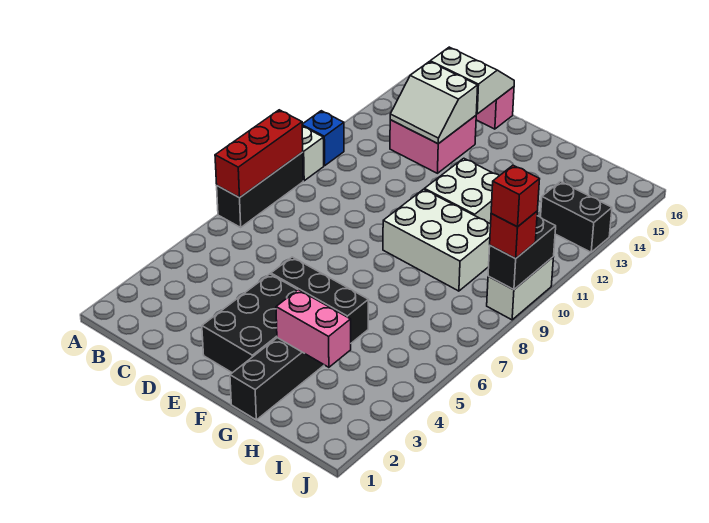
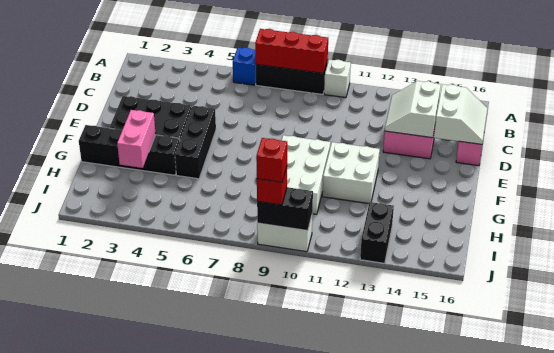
blue brick A11 level 1 -> blue brick A6 level 1

